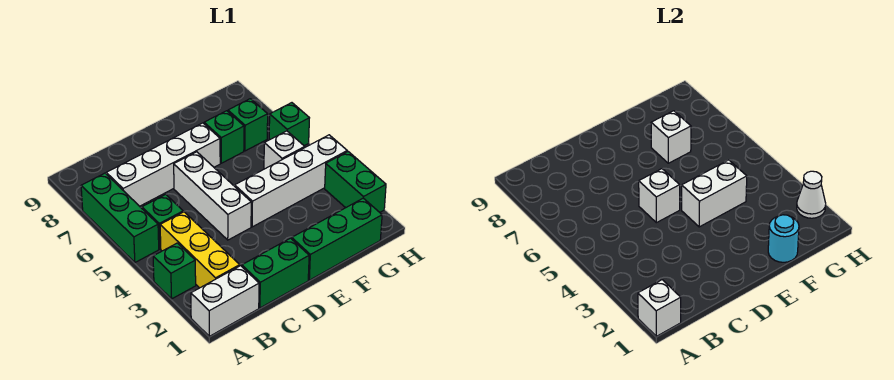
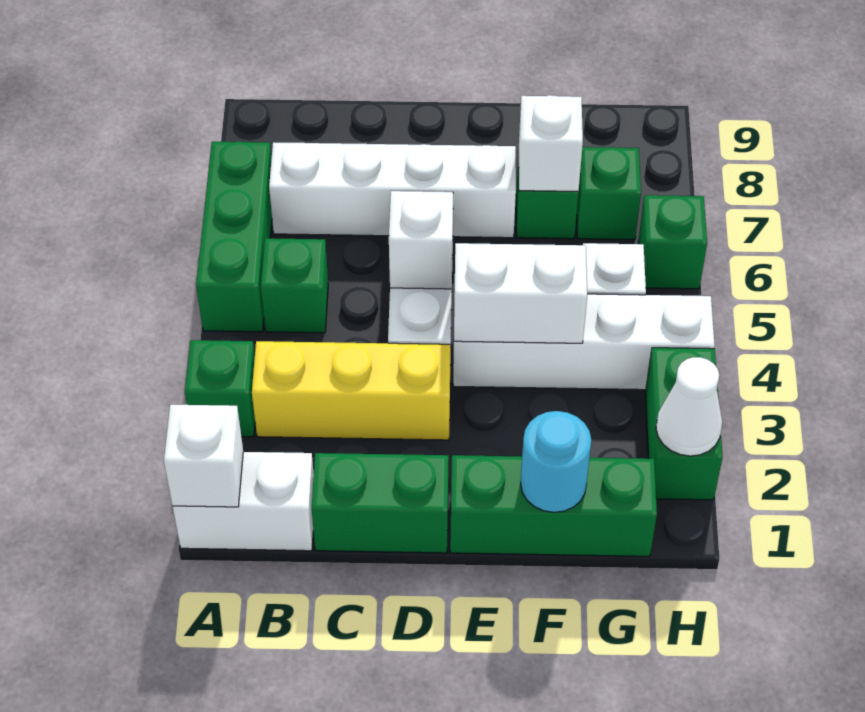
yellow brick B2:B4 level 1 -> yellow brick B3:D3 level 1

